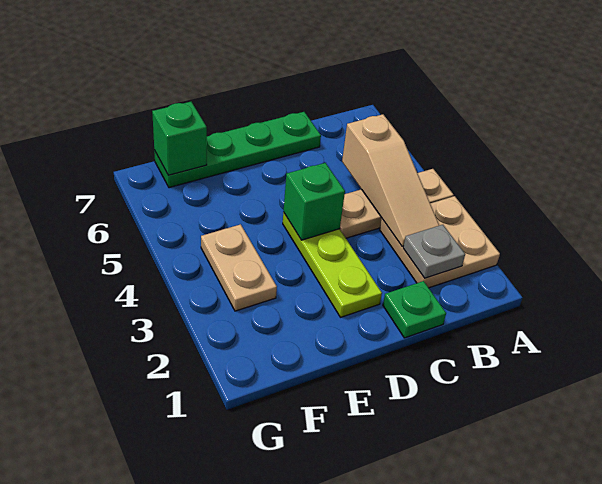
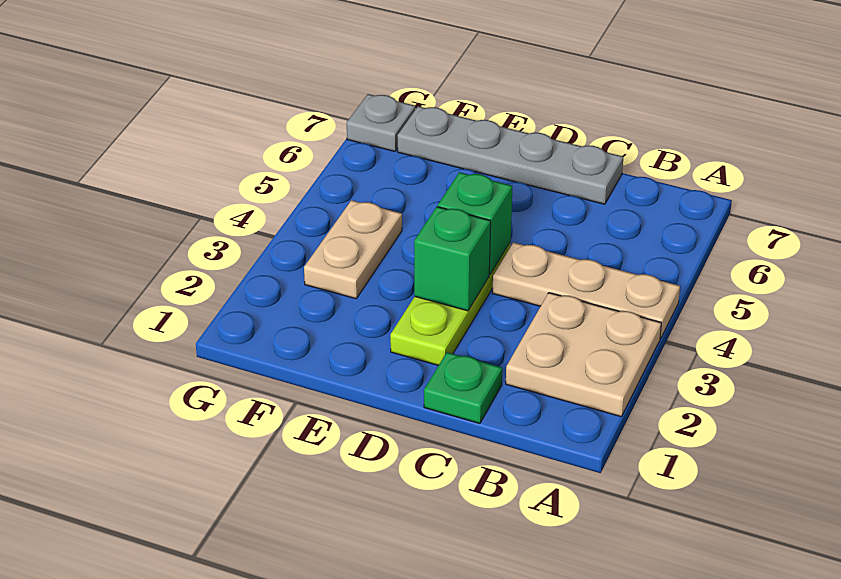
grey plate B2 level 2 -> grey plate G7 level 1
tan slope B3:B5 level 2 top 5 -> none
green plate C7:F7 level 1 -> grey plate C7:F7 level 1
green brick F7 level 2 -> green brick D3 level 2

